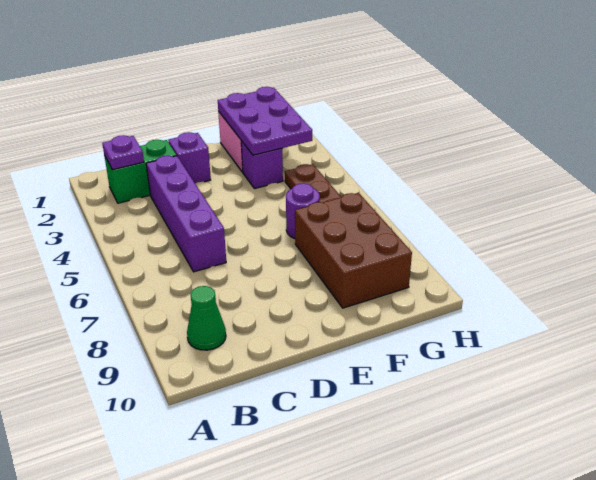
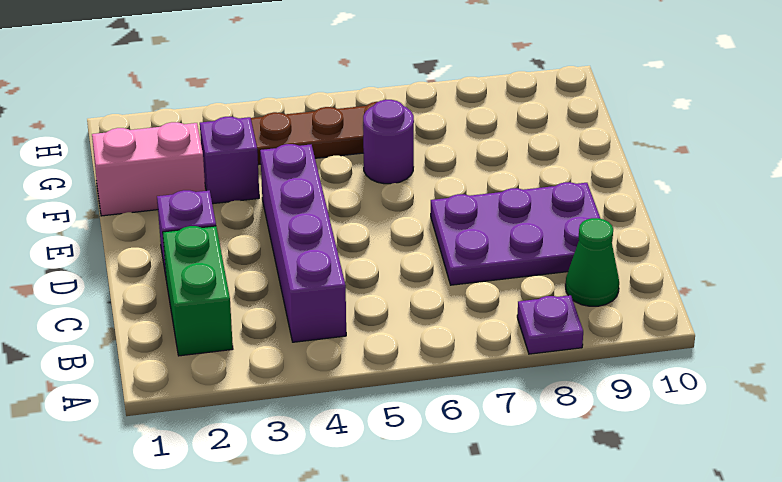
purple plate B2 level 2 -> purple plate A8 level 1
purple brick C3:C6 level 1 -> purple brick B4:E4 level 1
purple plate F1:G3 level 2 -> purple plate C7:D9 level 1
brown brick F7:G9 level 1 -> none

